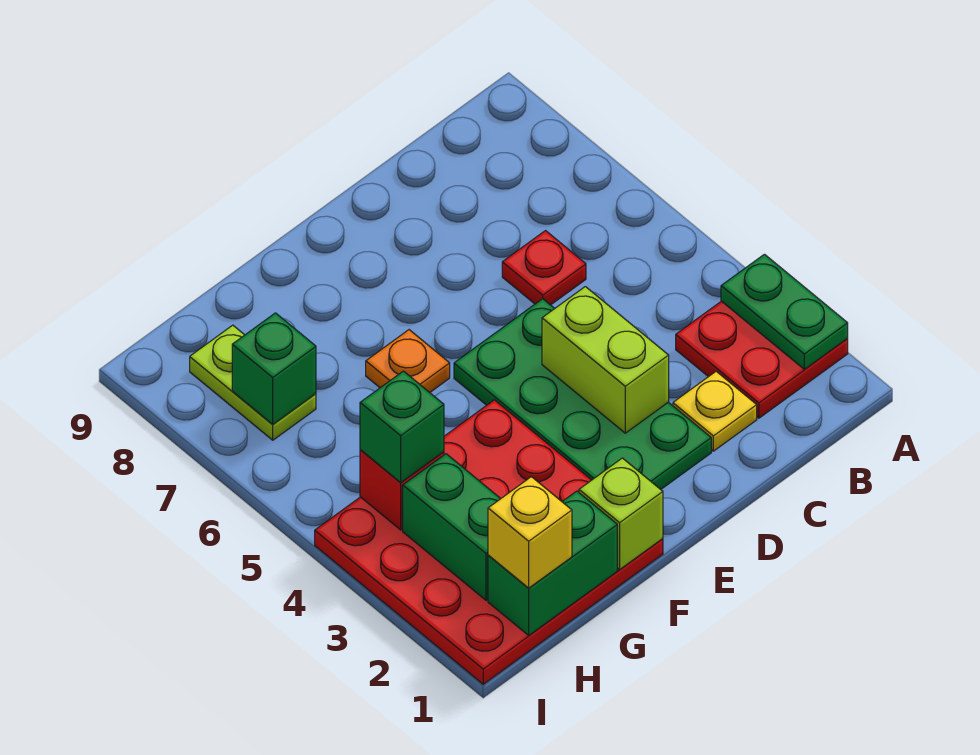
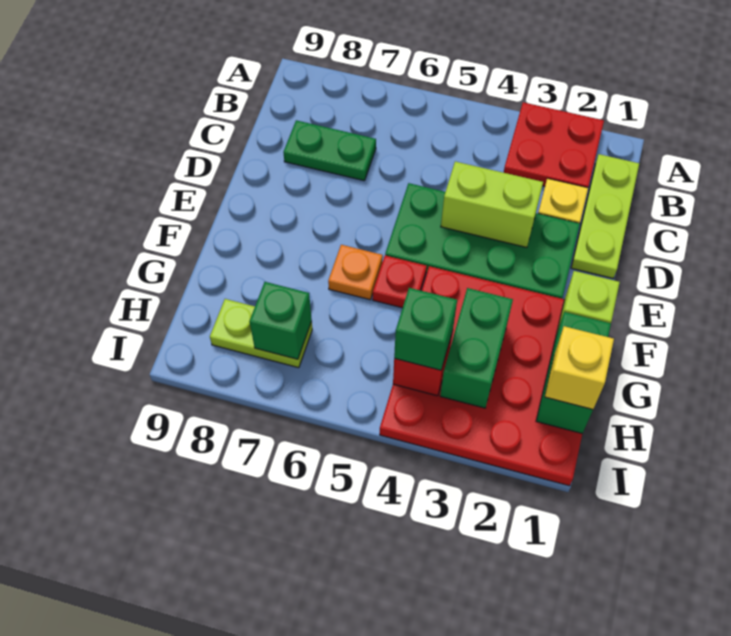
green plate A2:A3 level 2 -> green plate C7:C8 level 1
none -> lime plate B1:D1 level 1
red plate C6 level 1 -> red plate F5 level 1
green brick H2:H3 level 2 -> green brick G3:H3 level 2

